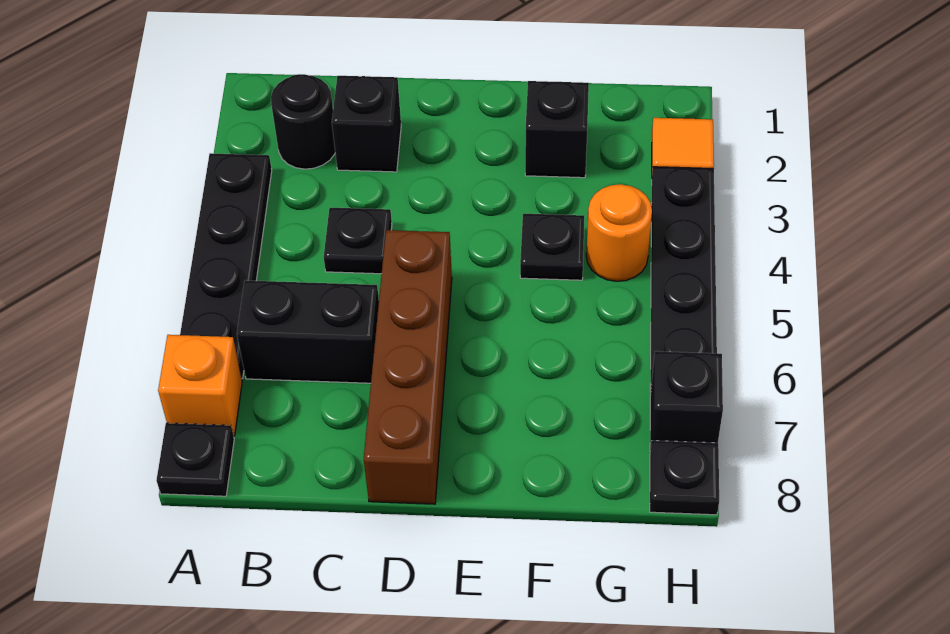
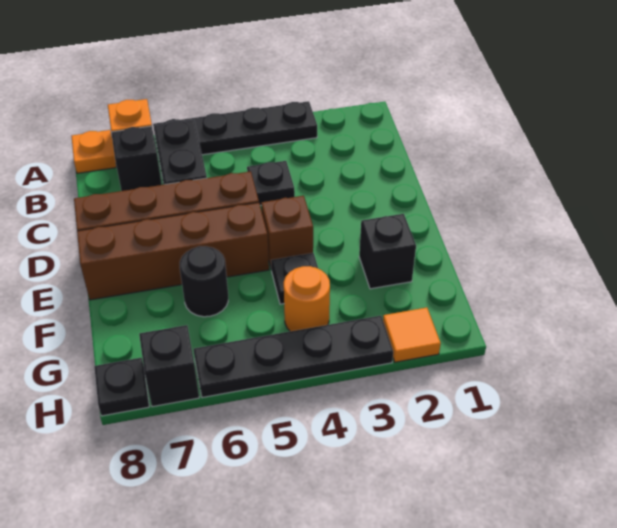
black plate A8 level 1 -> orange plate A8 level 1
black round brick B2 level 1 -> black round brick F6 level 1
black brick C2 level 1 -> black brick B7 level 1
none -> brown brick E4 level 1
none -> brown brick E5:E8 level 1

